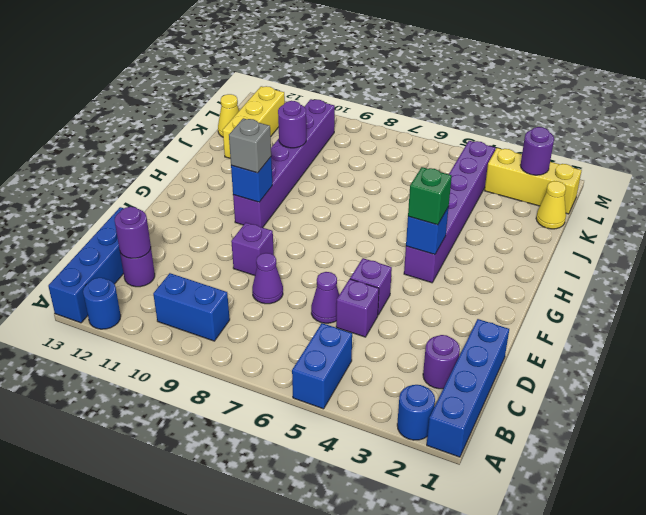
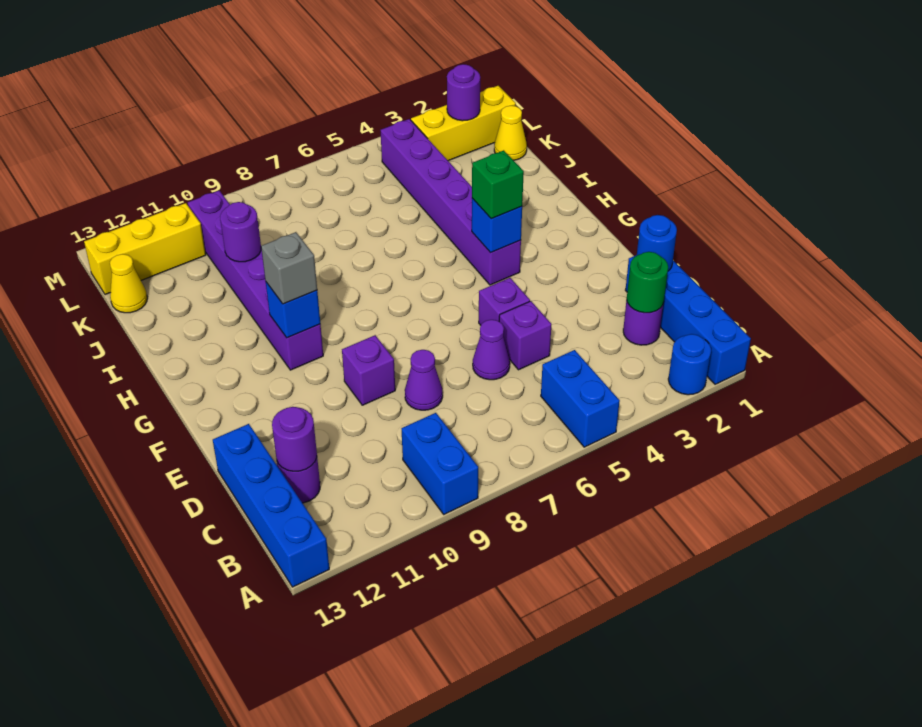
blue round brick A12 level 1 -> blue round brick D1 level 2
blue brick B9:B10 level 1 -> blue brick A9:B9 level 1
none -> green round brick C2 level 2
yellow brick J12:L12 level 1 -> yellow brick L11:L13 level 1

